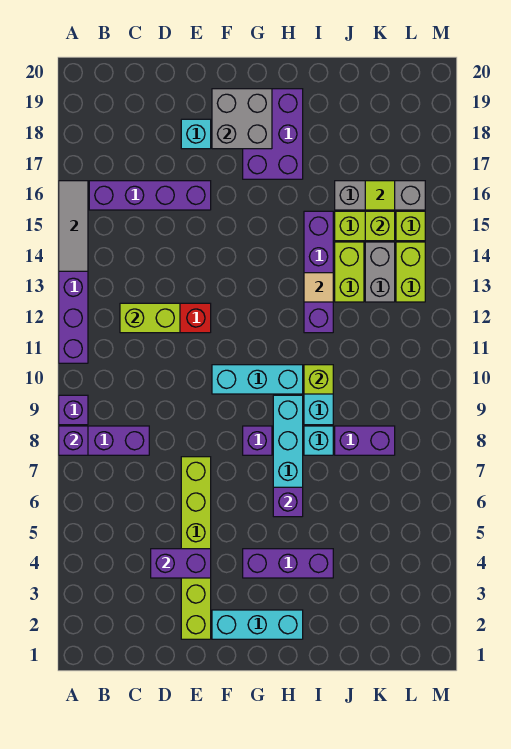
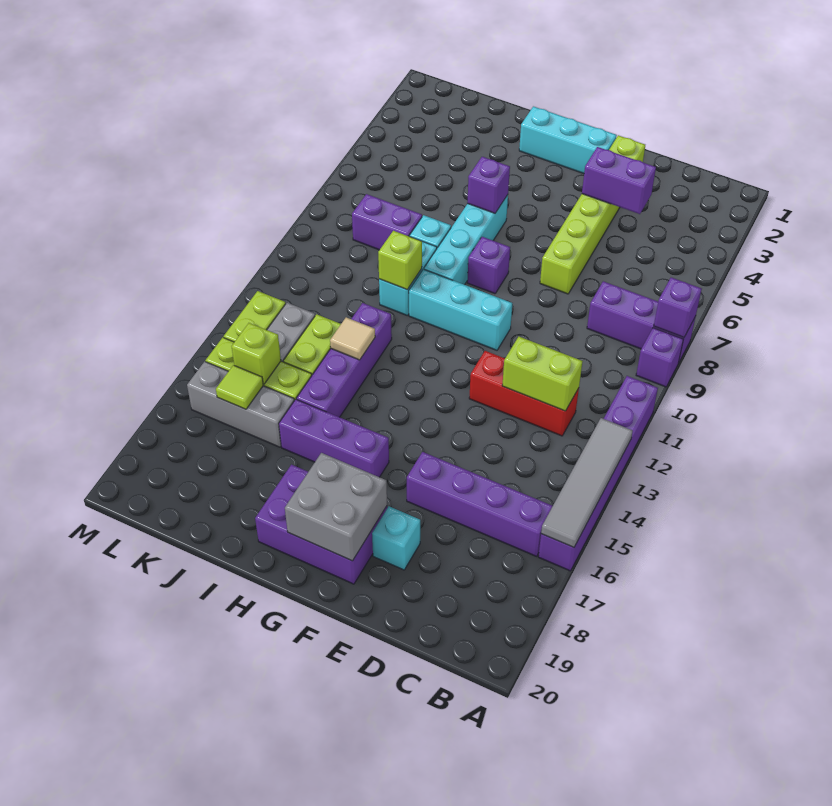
grey tile A14:A16 level 2 -> grey tile A13:A16 level 2
purple brick G4:I4 level 1 -> purple brick G16:I16 level 1
purple brick G17:H19 level 1 -> purple brick F18:H19 level 1

